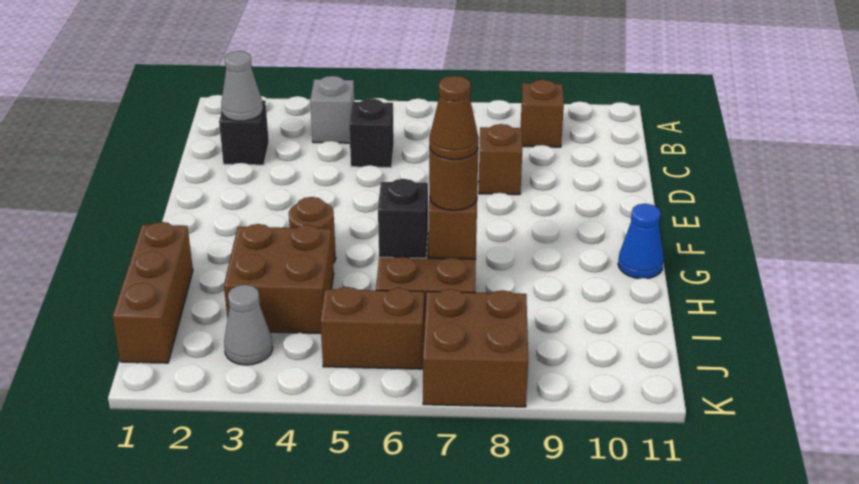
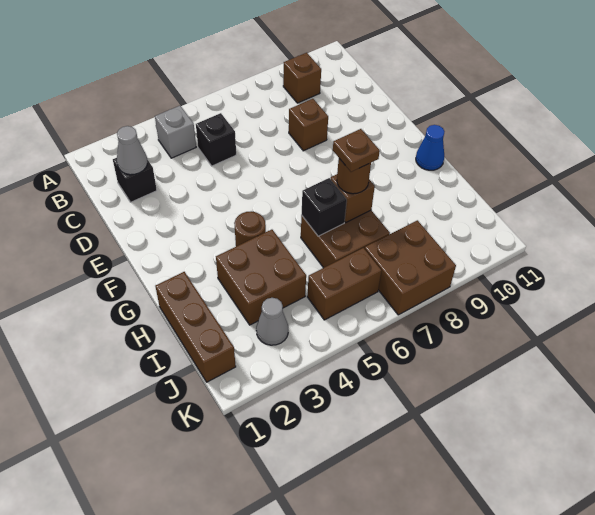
brown cone H7 level 4 -> brown plate H7 level 4

